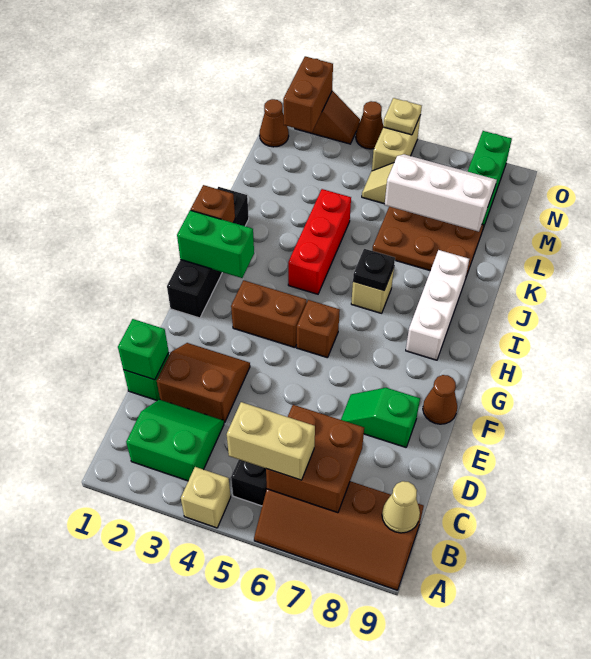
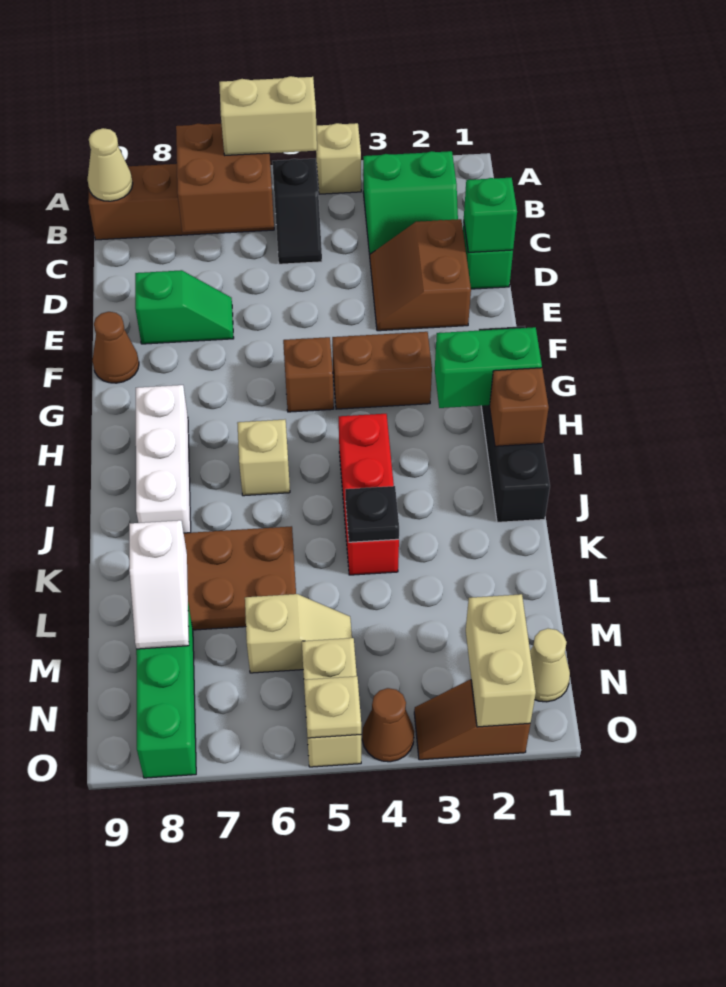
brown slope D2:E3 level 1 top D -> brown slope D2:E3 level 1 top 2
black plate I6 level 2 -> black plate K4 level 2
white slope L6:M8 level 2 top L -> white slope L8:M8 level 2 top L
brown cone N1 level 1 -> tan cone N1 level 1
brown brick N2:O2 level 2 -> tan brick N2:O2 level 2

